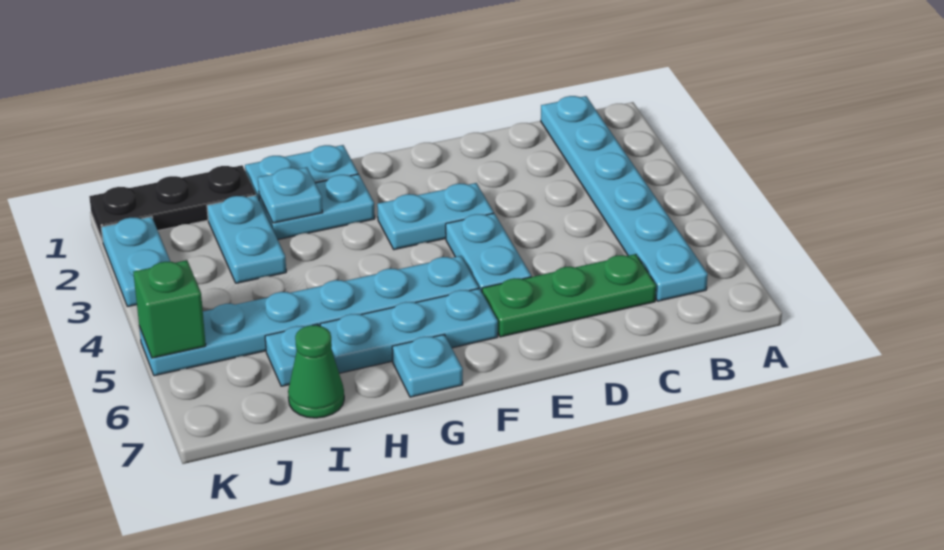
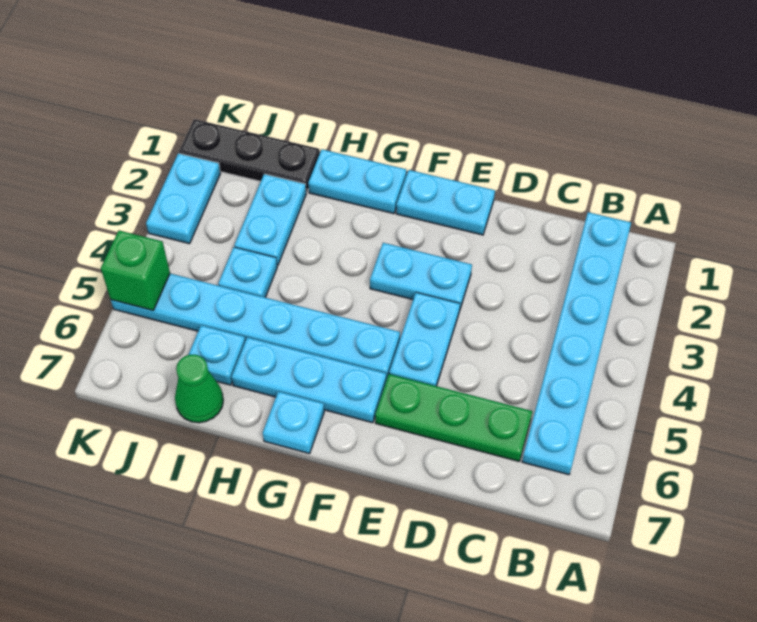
cyan plate G2:H2 level 1 -> cyan plate E1:F1 level 1
cyan plate H2 level 2 -> cyan plate I4 level 1

